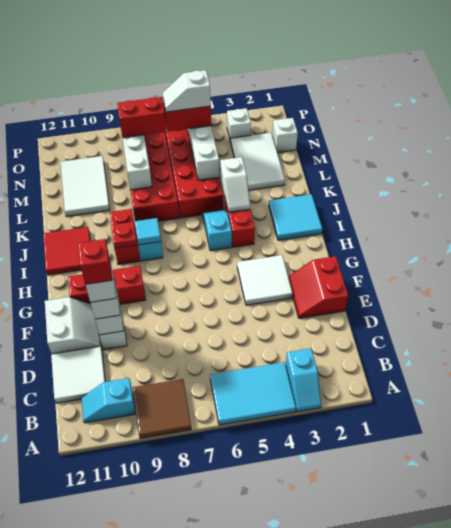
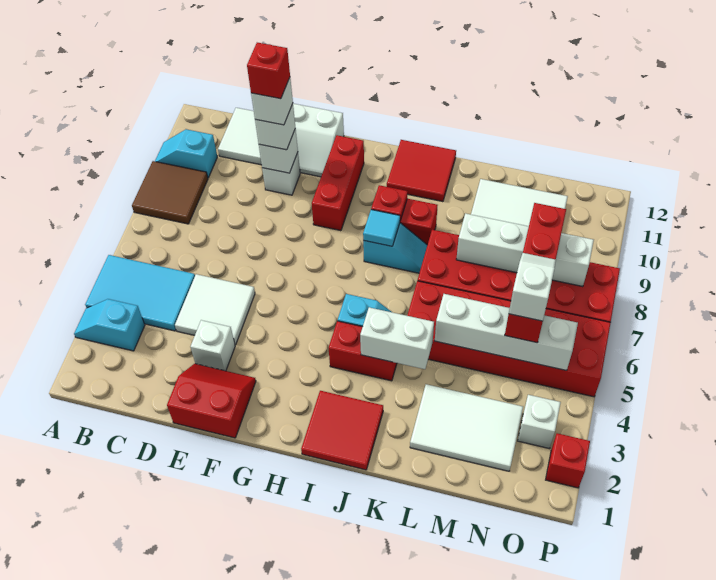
cyan tile A4:B6 level 1 -> cyan tile A4:C5 level 1
cyan slope B10:B11 level 1 top 10 -> cyan slope A10:B10 level 1 top B
white tile F3:G4 level 1 -> white tile D4:E5 level 1
cyan tile I1:J2 level 1 -> red tile I1:J2 level 1
white slope J4:K4 level 2 top K -> white brick J4:K4 level 2
white brick N1 level 1 -> white brick E3 level 1
none -> red brick P2 level 1

